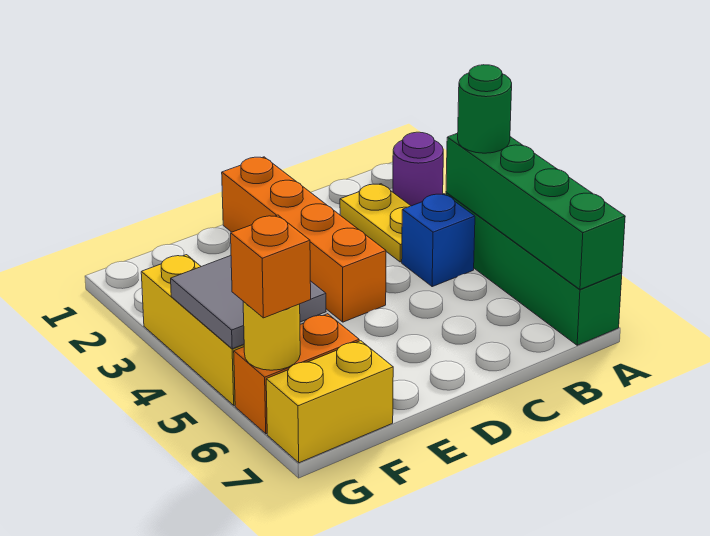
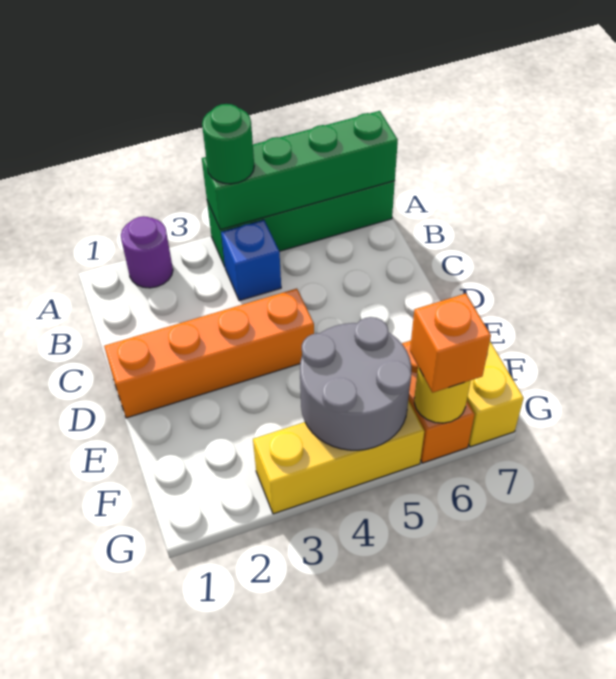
yellow plate B2:B3 level 1 -> none
grey tile F4:G5 level 2 -> grey round brick F4:G5 level 2

